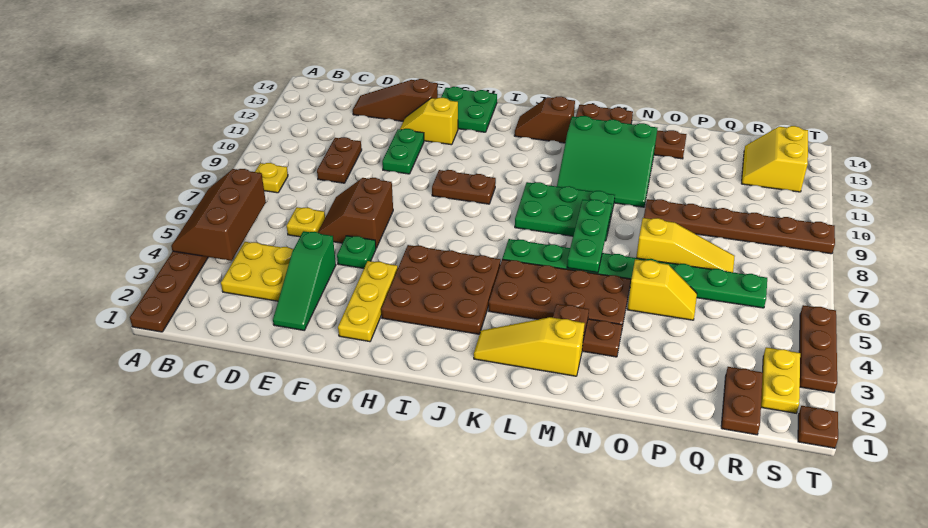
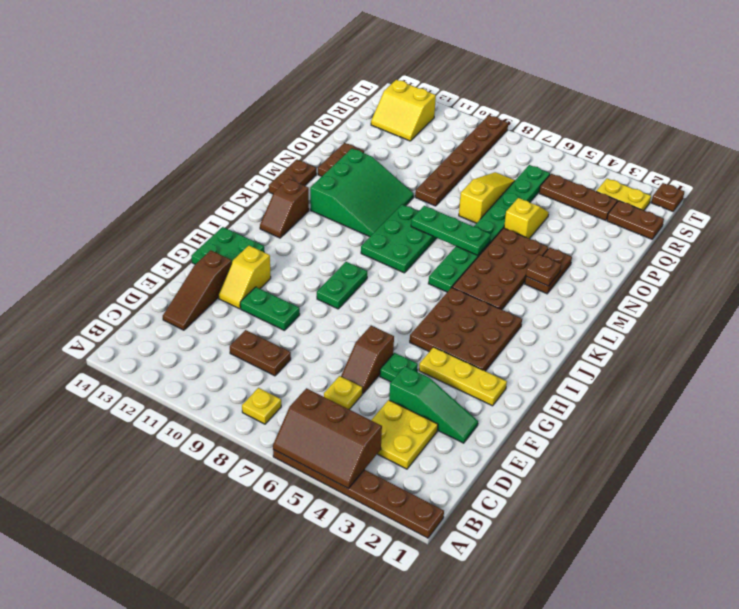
brown slope E6:F7 level 1 top F -> brown slope E6:F6 level 1 top F
brown plate H9:I9 level 1 -> green plate H9:I9 level 1
yellow slope K2:M2 level 1 top M -> none
brown plate T3:T5 level 1 -> brown plate R3:R5 level 1

